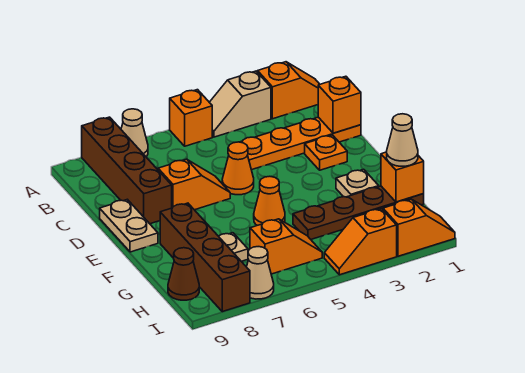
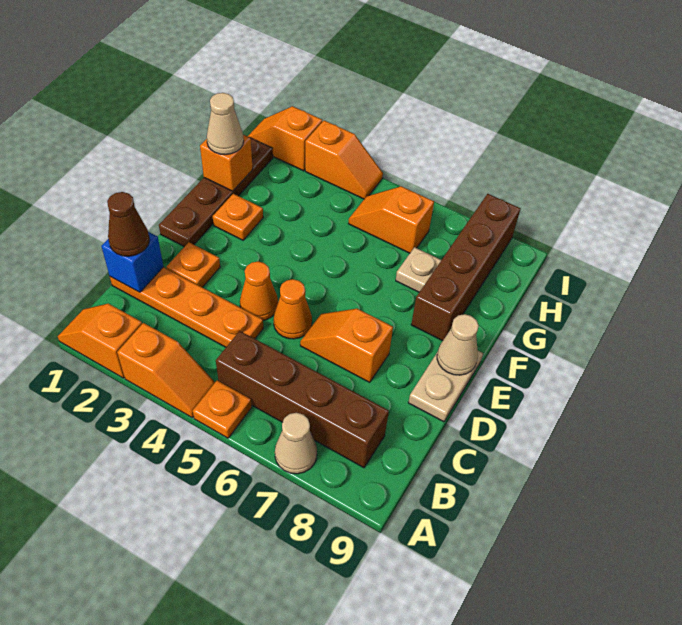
tan slope A3:A4 level 1 top 3 -> orange slope A3:A4 level 1 top 3
orange brick A5 level 1 -> orange plate A5 level 1
brown brick A8:D8 level 1 -> brown brick B5:B8 level 1
orange brick C1 level 2 -> blue brick C1 level 2
tan plate F2 level 1 -> orange plate F2 level 1
orange cone F5 level 1 -> orange cone D4 level 1
brown plate G1:G4 level 1 -> brown plate E1:H1 level 1
brown cone H9 level 1 -> brown cone C1 level 3
tan cone I7 level 1 -> tan cone E9 level 2

